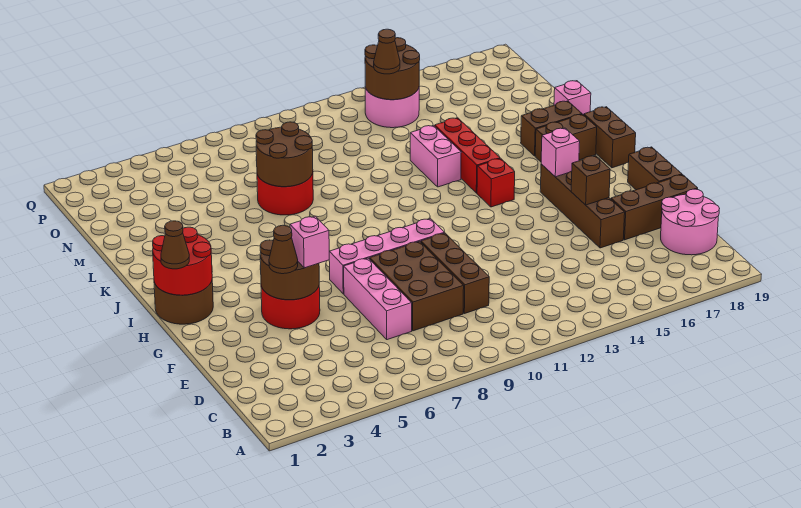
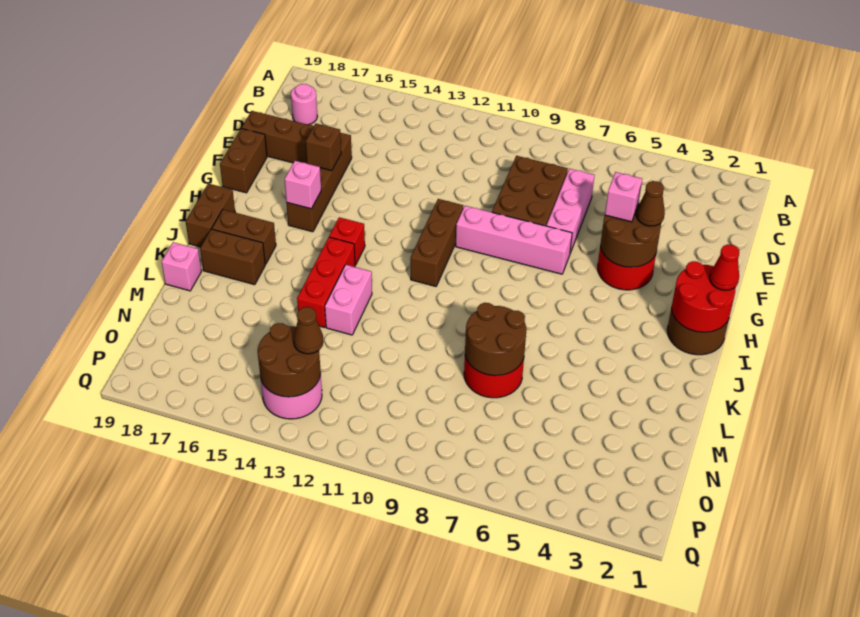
pink round brick C18:D19 level 1 -> pink round brick C18 level 1
brown brick D10:F10 level 1 -> brown brick G11:I11 level 1
brown cone H1 level 3 -> red cone H1 level 3

